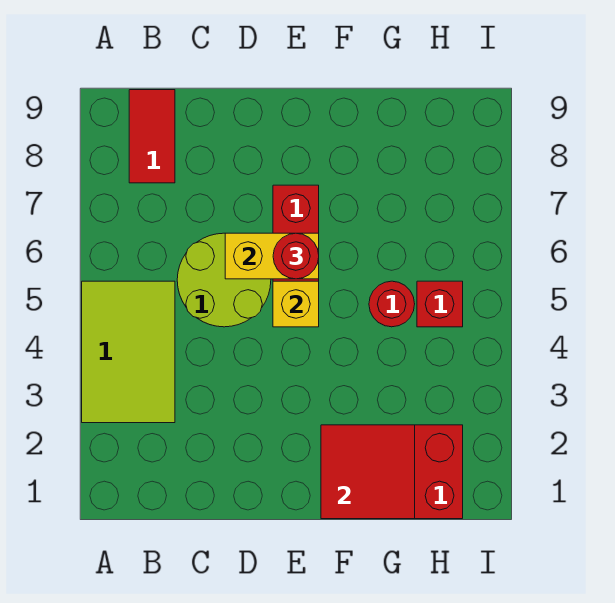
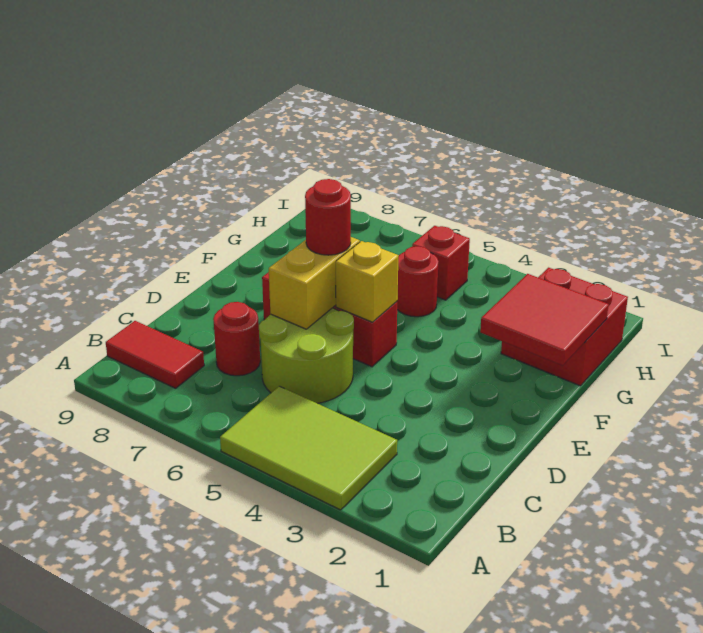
none -> red round brick C7 level 1

